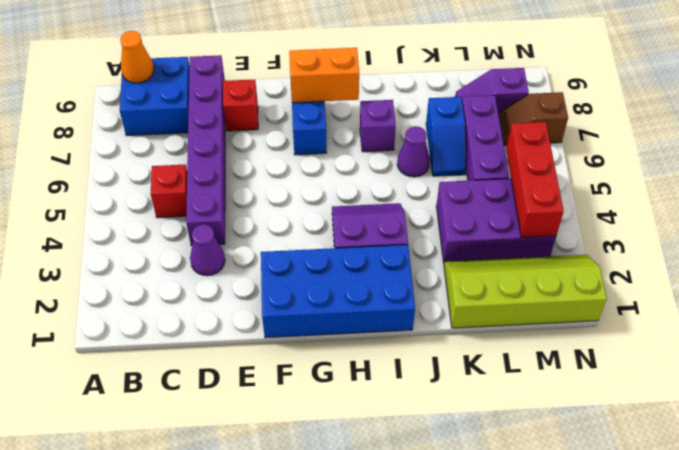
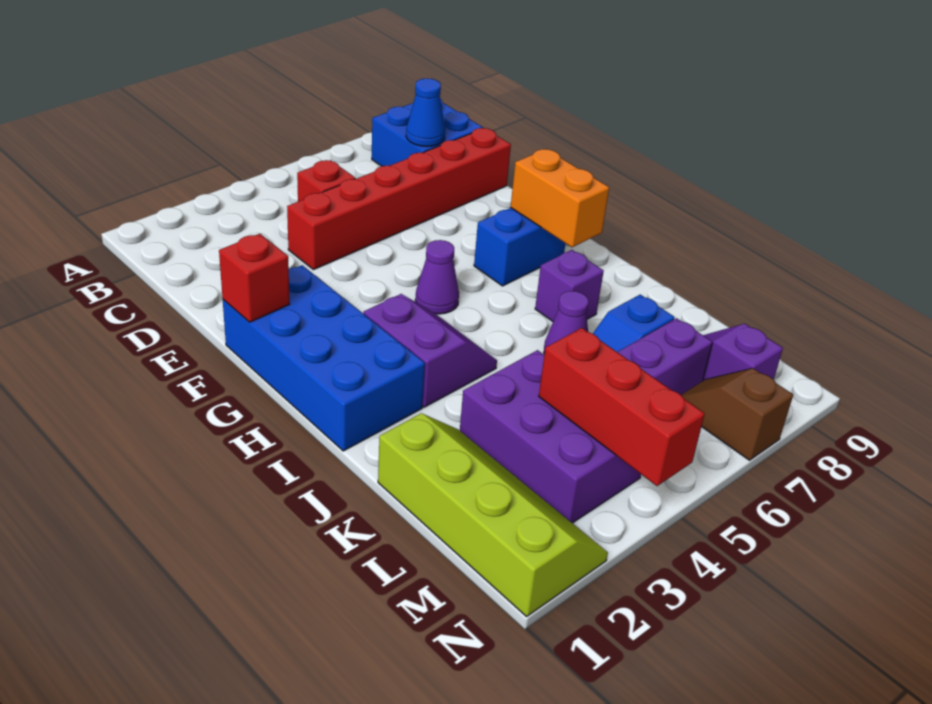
orange cone B9 level 2 -> none
none -> blue cone C8 level 2
purple cone D3 level 1 -> purple cone G5 level 1
purple brick D4:D9 level 1 -> red brick D4:D9 level 1
red brick E8 level 1 -> red brick F1 level 2
red brick M3:M5 level 2 -> red brick L4:N4 level 2

